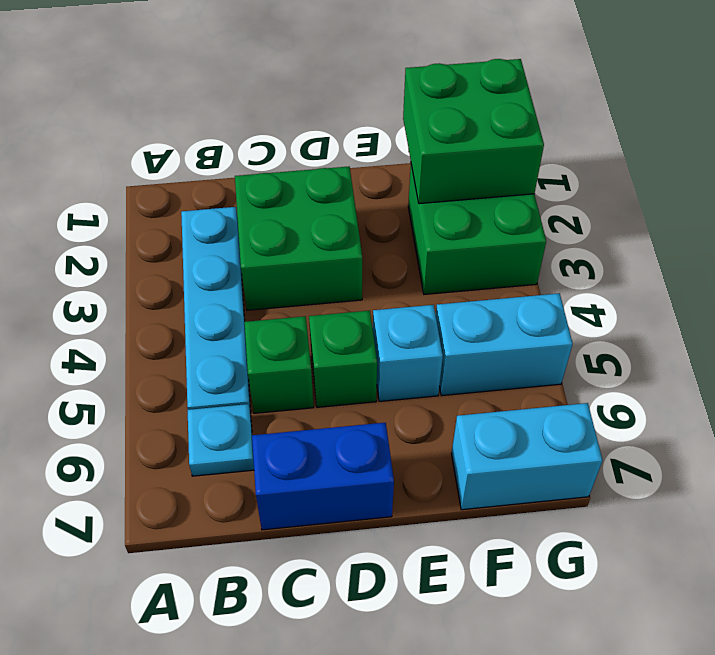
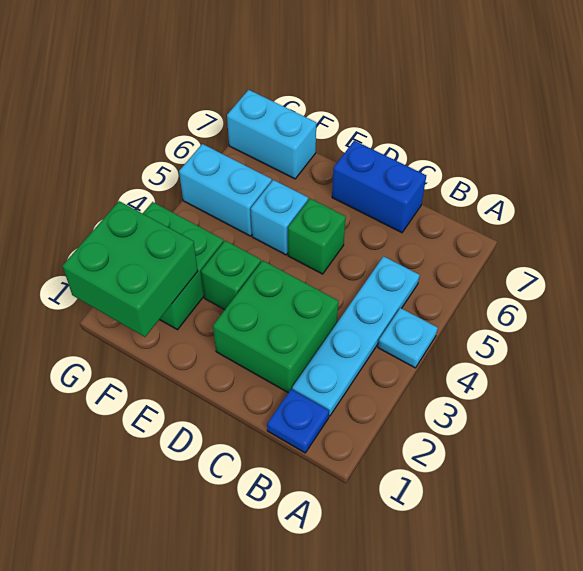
none -> blue plate B1 level 1
cyan plate B6 level 1 -> cyan plate A4 level 1
green brick C5 level 1 -> green brick E3 level 1

